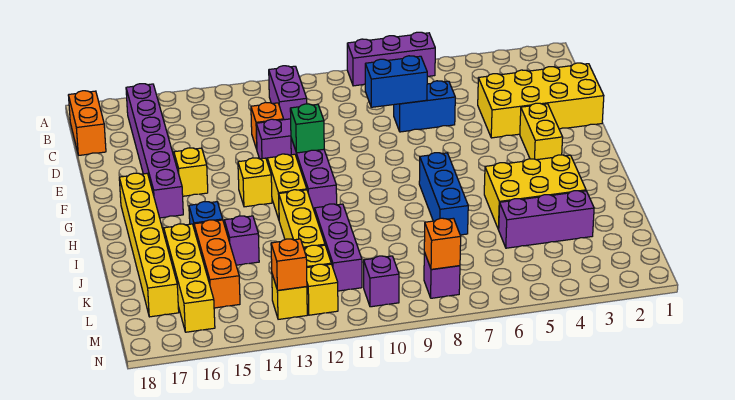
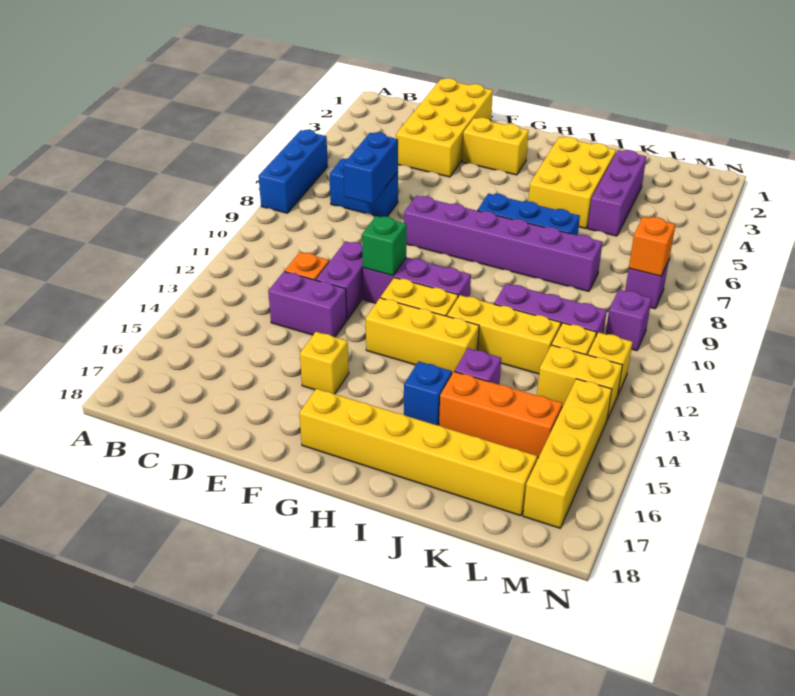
purple brick A6:A8 level 1 -> blue brick A6:A8 level 1
purple brick B11:C11 level 1 -> purple brick D13:E13 level 1
purple brick B16:G16 level 1 -> purple brick F8:K8 level 1
orange brick B18:C18 level 1 -> none
blue brick D6:D7 level 1 -> blue brick C7:D7 level 1
yellow brick G13 level 1 -> yellow brick G13:I13 level 1
yellow brick J16:M16 level 1 -> yellow brick M14:M17 level 1
yellow brick M13 level 1 -> yellow brick L13:M13 level 1
orange brick M13 level 2 -> none

